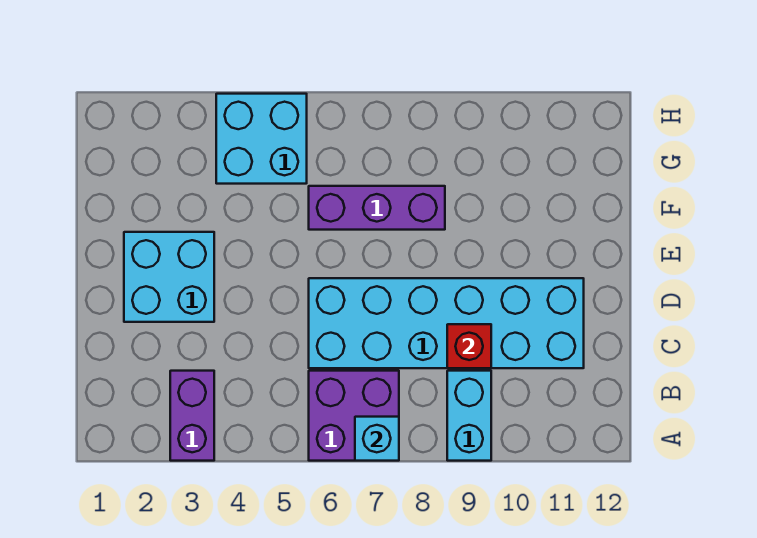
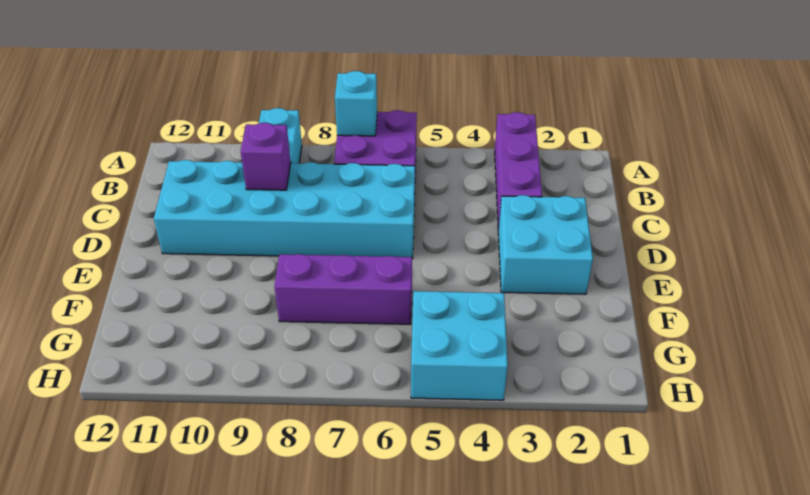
purple brick A3:B3 level 1 -> purple brick A3:C3 level 1
red brick C9 level 2 -> purple brick C9 level 2

